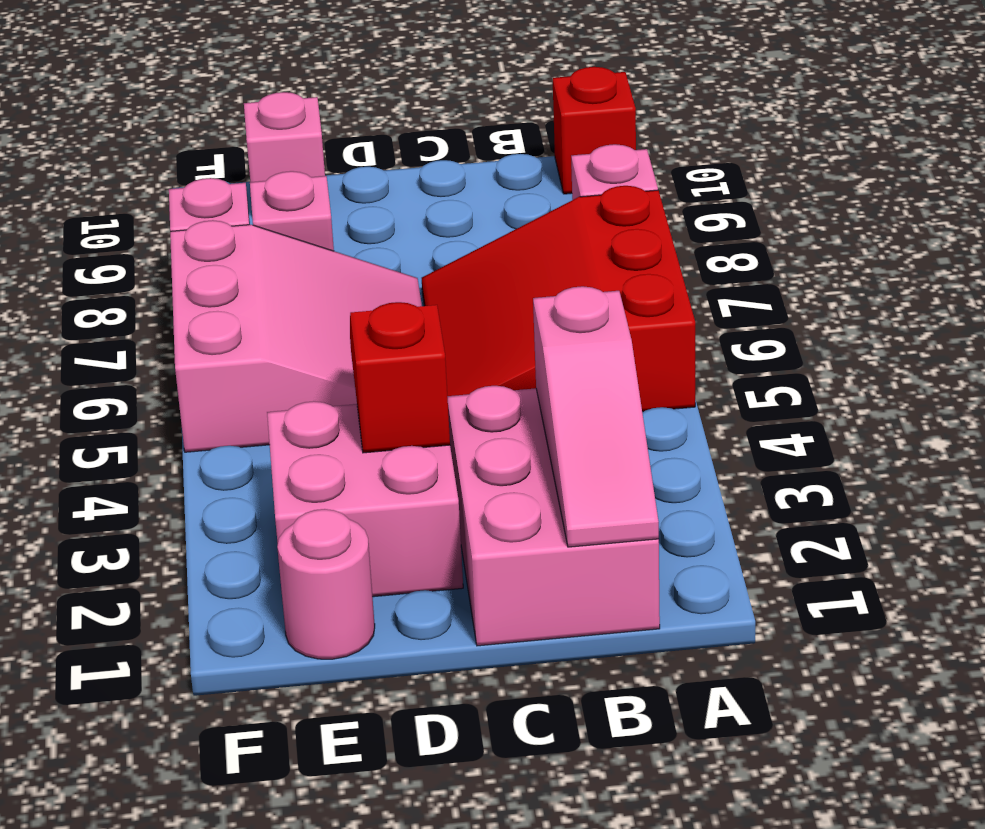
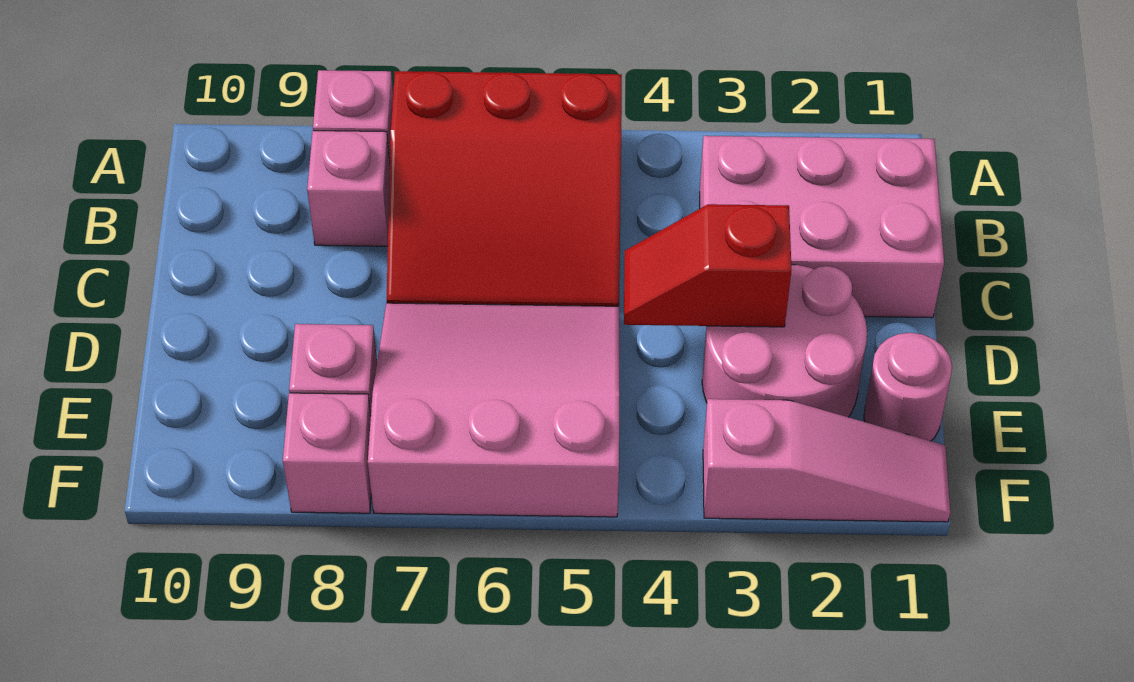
red brick A10 level 1 -> none
pink slope B1:B3 level 2 top 3 -> pink slope F1:F3 level 1 top 3
pink brick D2:E3 level 1 -> pink round brick D2:E3 level 1
pink brick E10 level 1 -> pink brick B8 level 1

